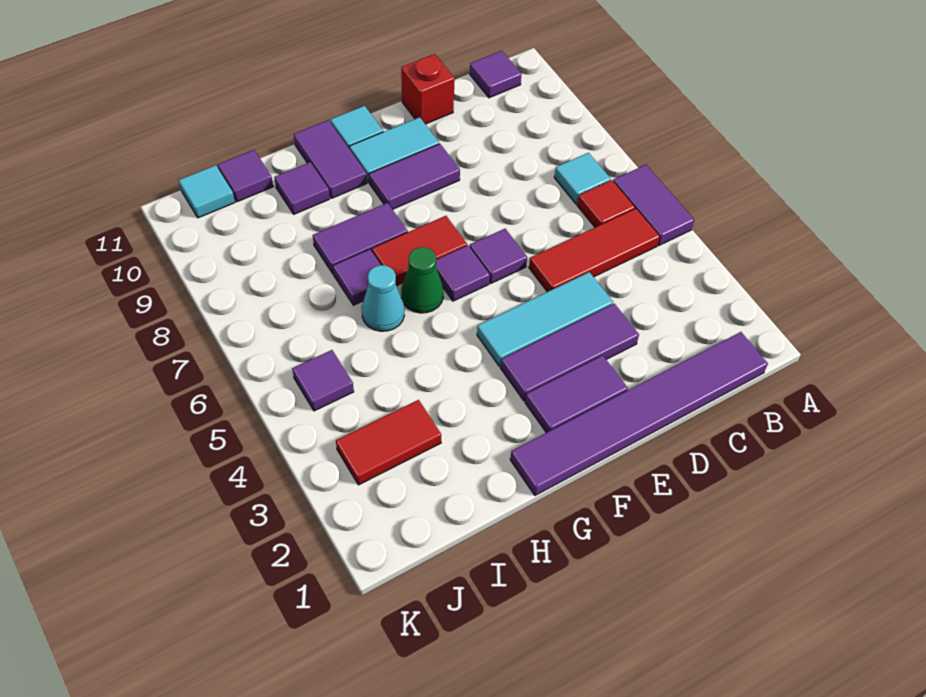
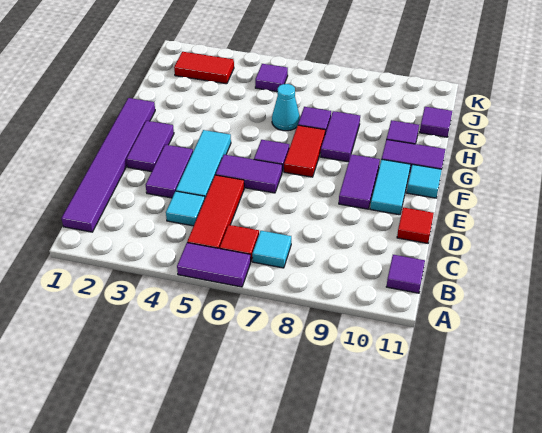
purple tile D3:F3 level 1 -> purple tile D3:E3 level 1
red brick D11 level 1 -> red tile D11 level 1
purple tile E6 level 1 -> purple tile E5:E6 level 1
green cone G6 level 1 -> none
red tile I3:J3 level 1 -> red tile J2:J3 level 1
cyan tile J11 level 1 -> cyan tile C4 level 1

